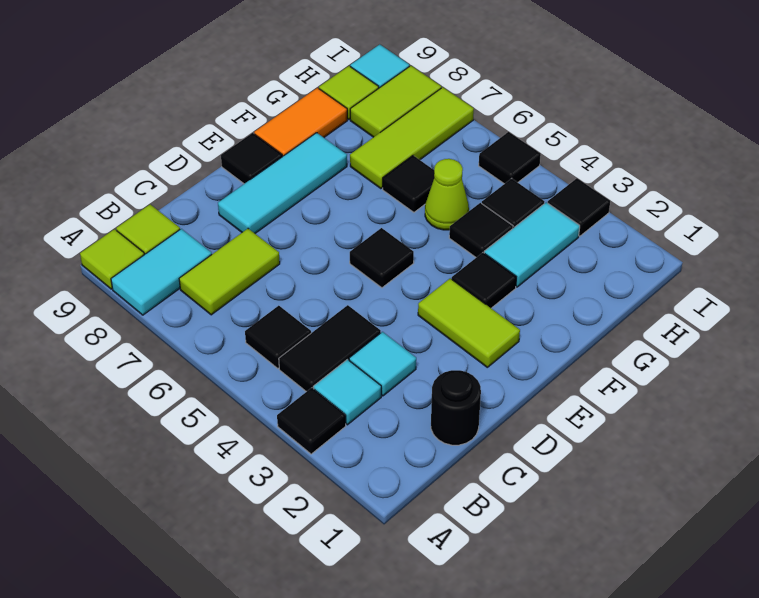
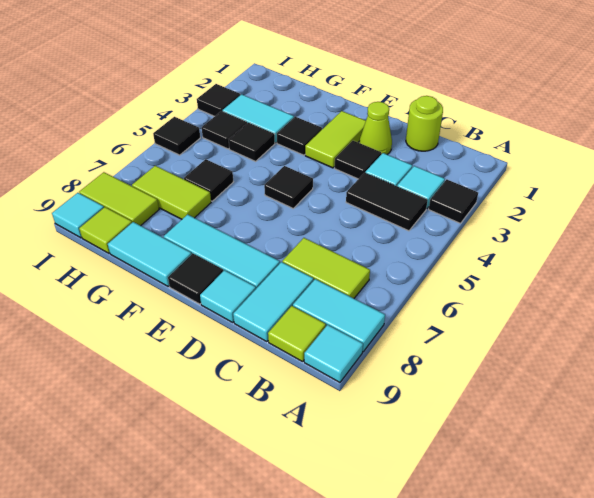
lime tile A9 level 1 -> cyan tile A9 level 1
black tile B5 level 1 -> black tile D3 level 1
black round brick C1 level 1 -> lime round brick C1 level 1
none -> cyan tile C8:C9 level 1
none -> cyan tile D9 level 1
orange tile F9:G9 level 1 -> cyan tile F9:G9 level 1
lime cone G5 level 1 -> lime cone D2 level 1
lime tile G7:I7 level 1 -> lime tile G7:H7 level 1

